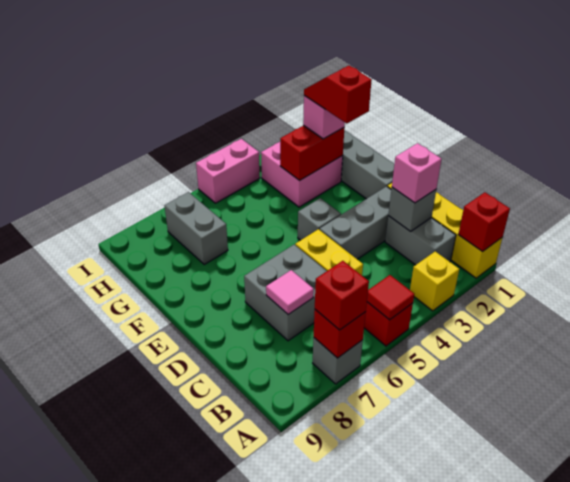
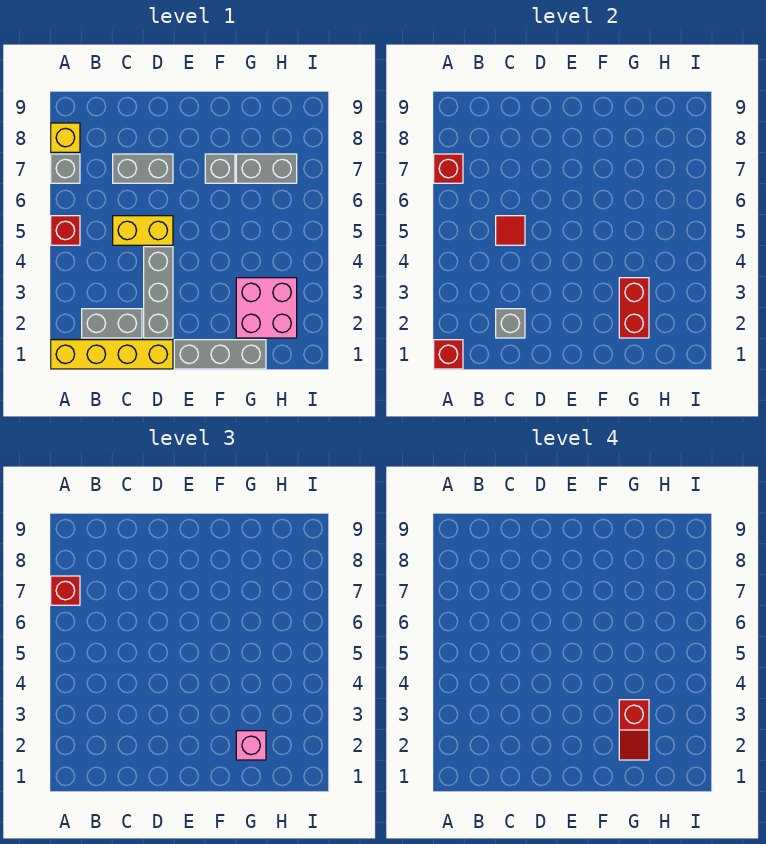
yellow brick A3 level 1 -> yellow brick A8 level 1
red tile A5 level 2 -> red tile C5 level 2
pink brick C2 level 3 -> none
grey brick C6:D7 level 1 -> grey brick C7:D7 level 1
pink tile C7 level 2 -> none
grey brick E4 level 1 -> grey brick F7 level 1
red slope F2:G2 level 4 top F -> red slope G2:G3 level 4 top 3
pink brick I4:I5 level 1 -> none

